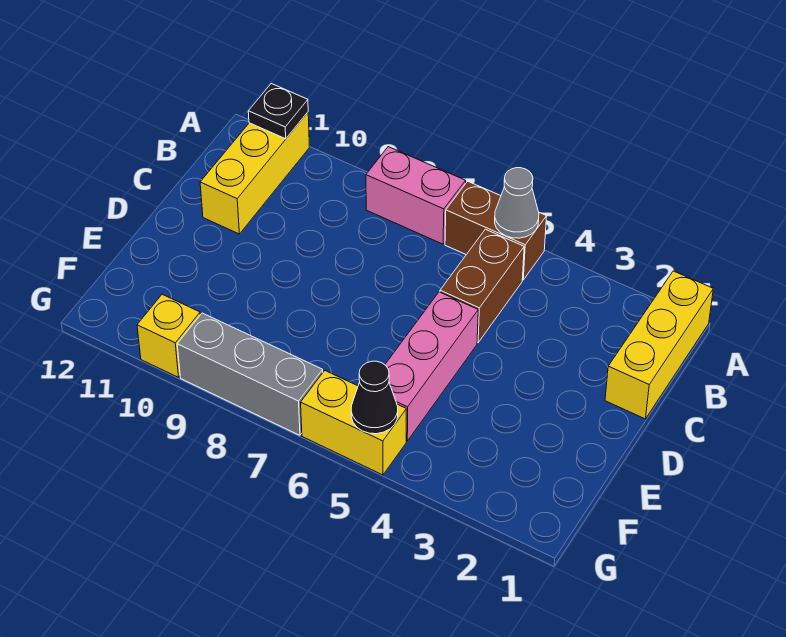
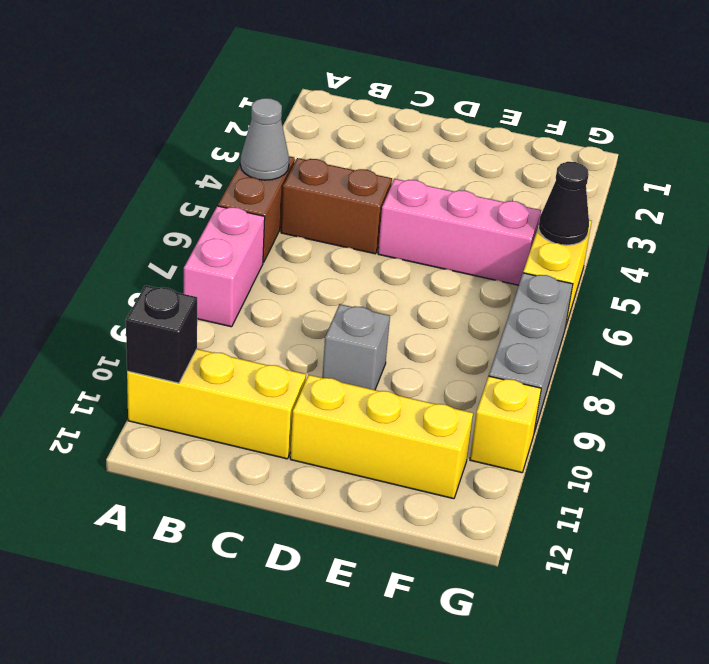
yellow brick A1:C1 level 1 -> yellow brick D11:F11 level 1
black plate A11 level 2 -> black brick A11 level 2
none -> grey brick D9 level 1

